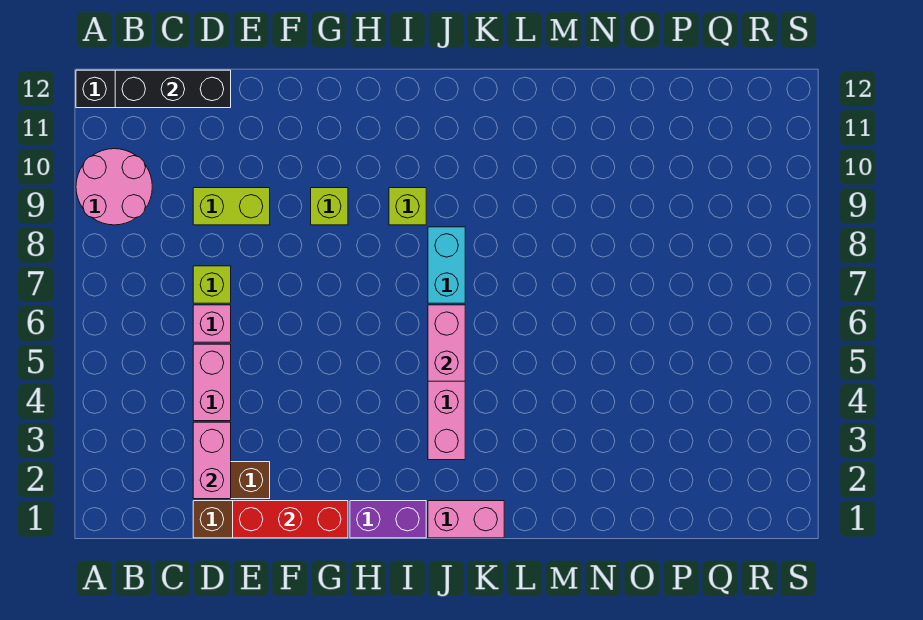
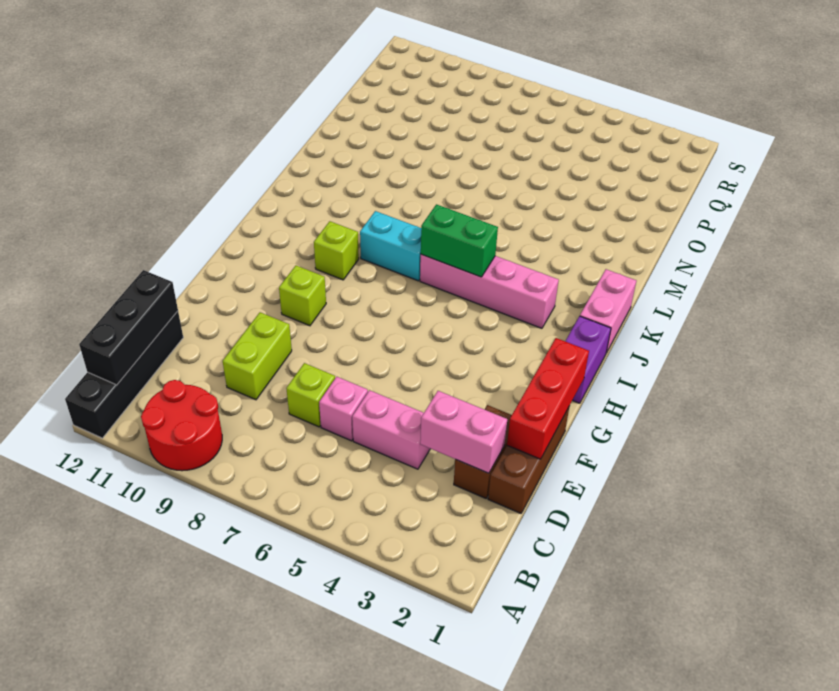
pink round brick A9:B10 level 1 -> red round brick A9:B10 level 1
pink brick J5:J6 level 2 -> green brick J5:J6 level 2

